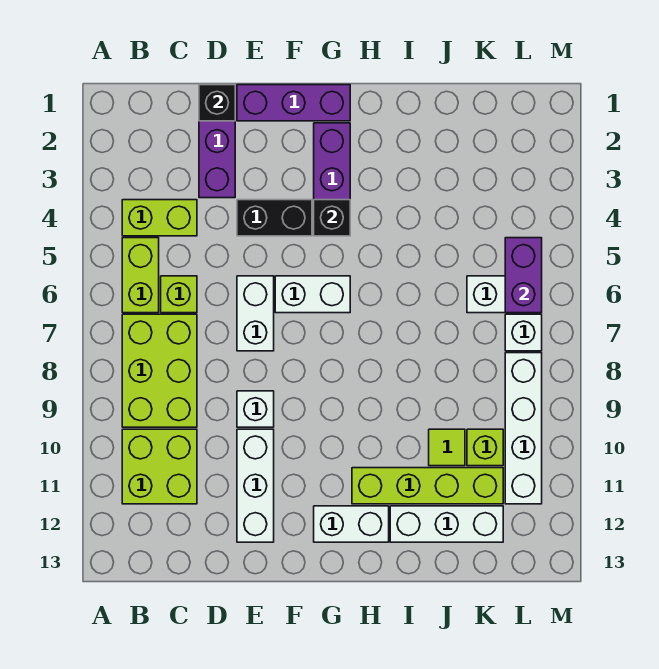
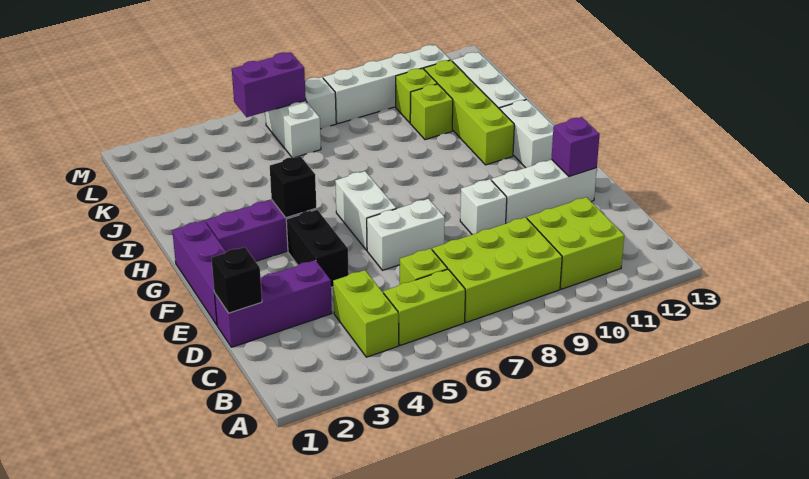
none -> purple brick E12 level 2
lime tile J10 level 1 -> lime brick J10 level 1

